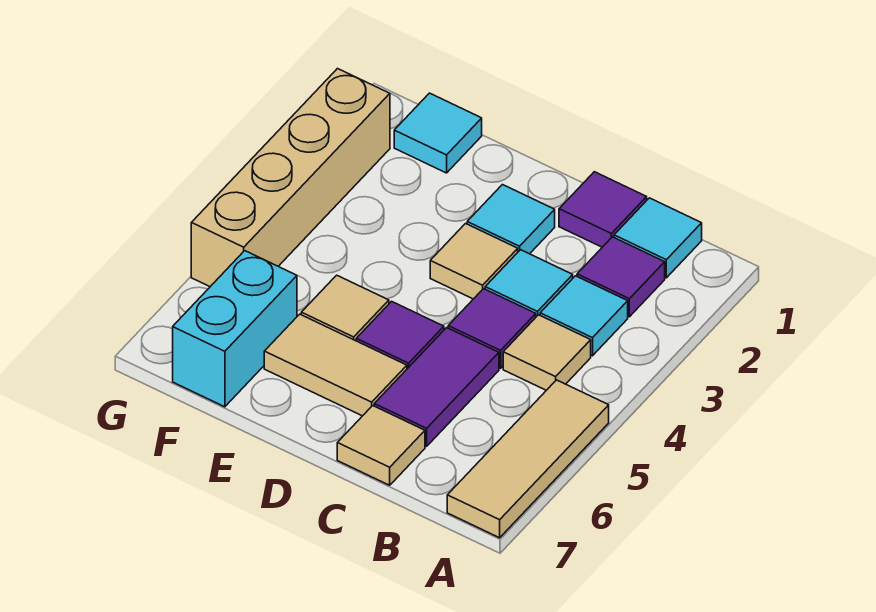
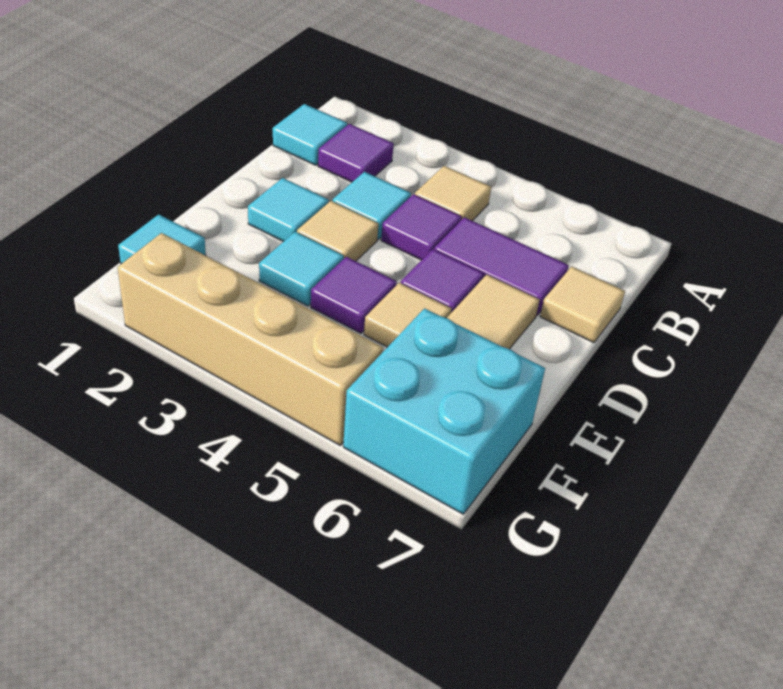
tan tile A5:A7 level 1 -> none
cyan tile B3 level 1 -> cyan tile E3 level 1
purple tile C1 level 1 -> purple tile E4 level 1
cyan brick F6:F7 level 1 -> cyan brick F6:G7 level 1

